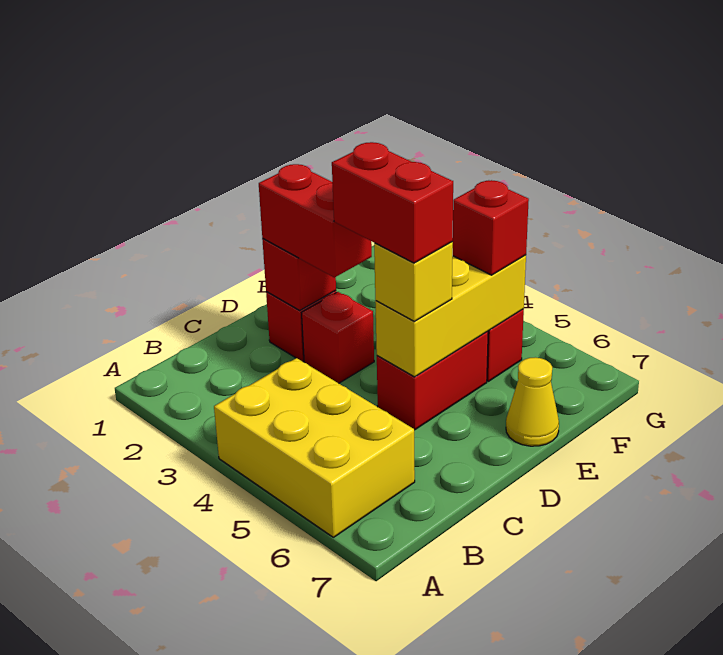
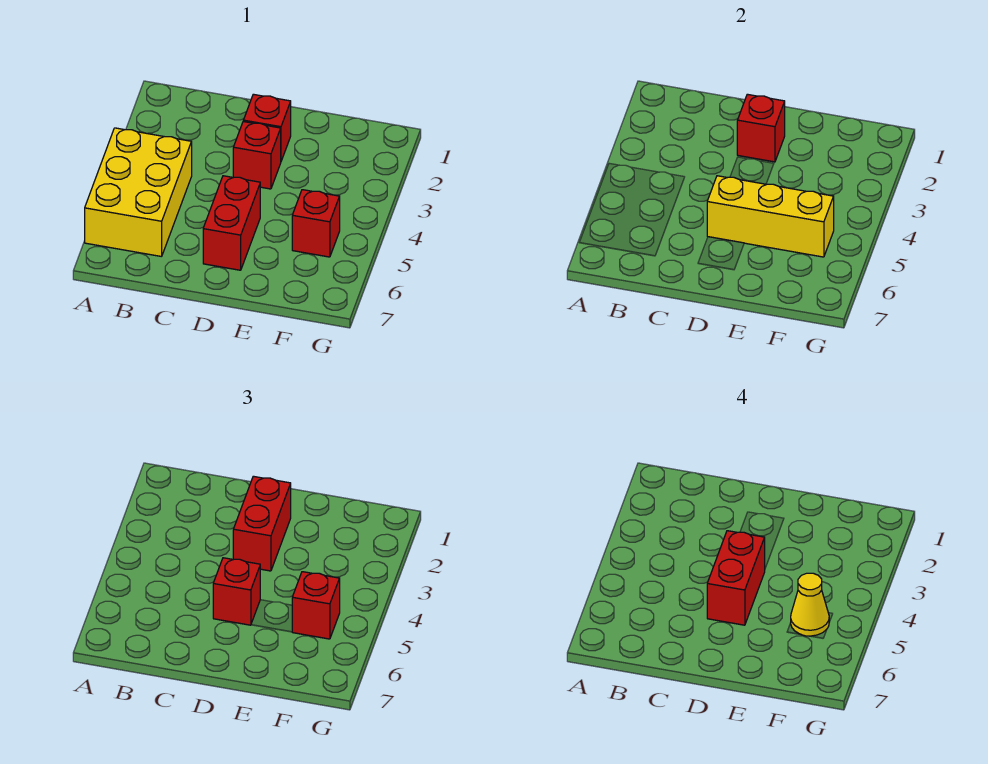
red brick D5:E5 level 1 -> red brick D5:D6 level 1
yellow brick D5 level 3 -> red brick D5 level 3
yellow cone E7 level 1 -> yellow cone F5 level 4

